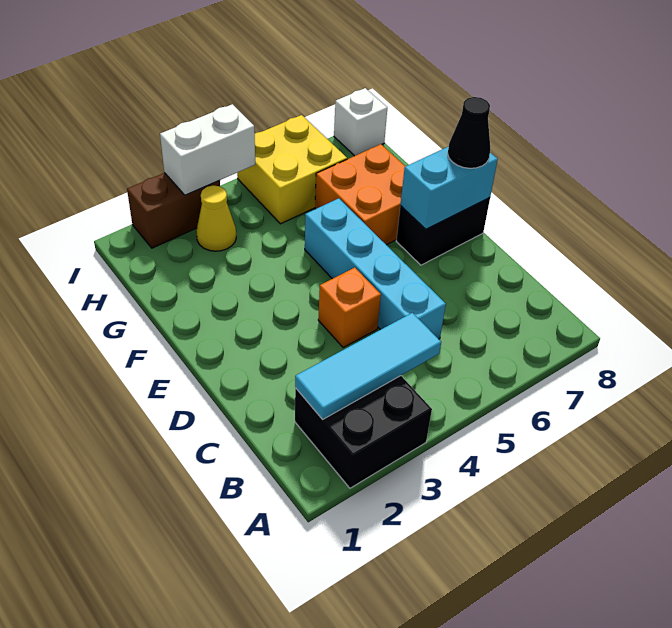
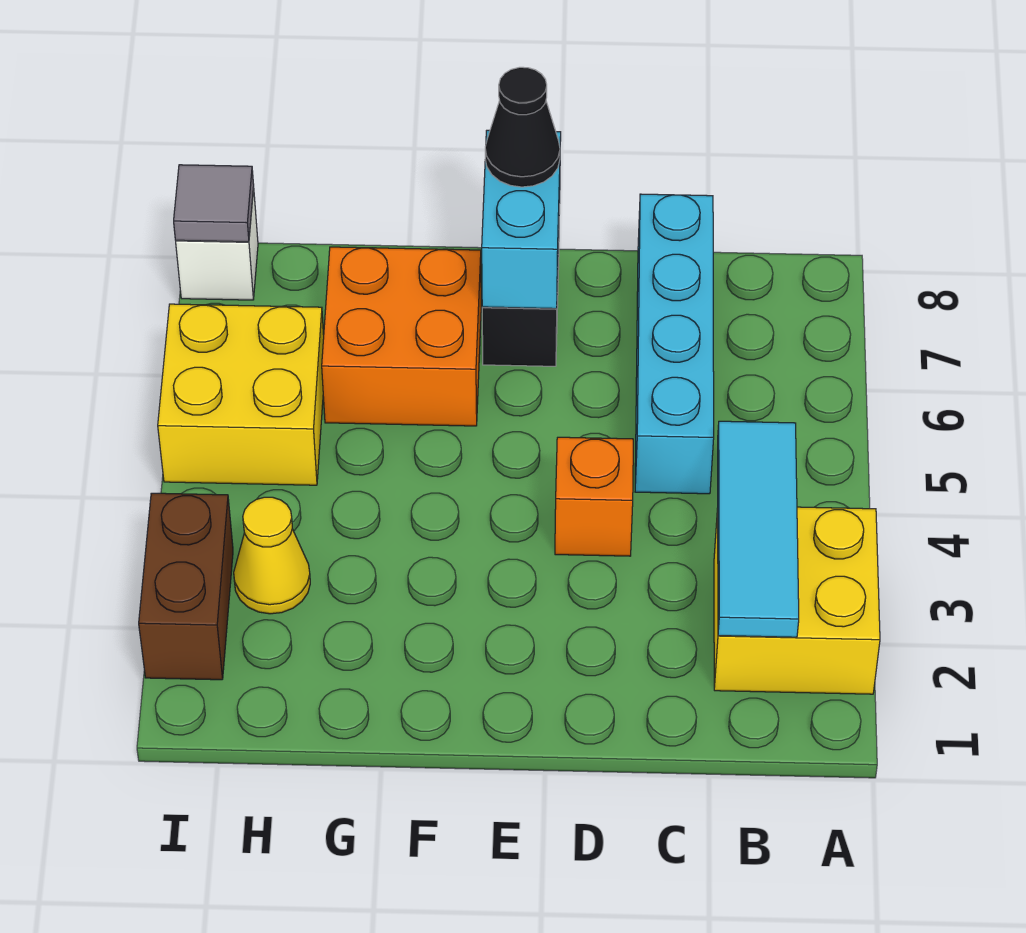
black brick A2:B3 level 1 -> yellow brick A2:B3 level 1
cyan brick C5:F5 level 1 -> cyan brick C5:C8 level 1
white brick I3:I4 level 2 -> none
none -> grey tile I8 level 2

